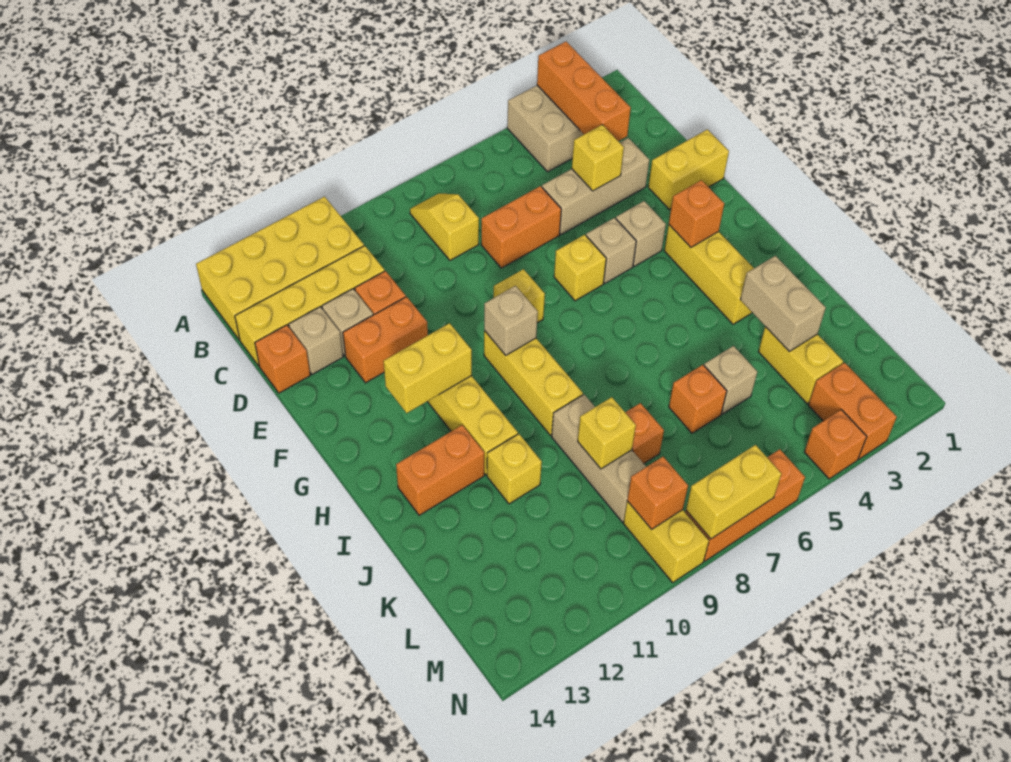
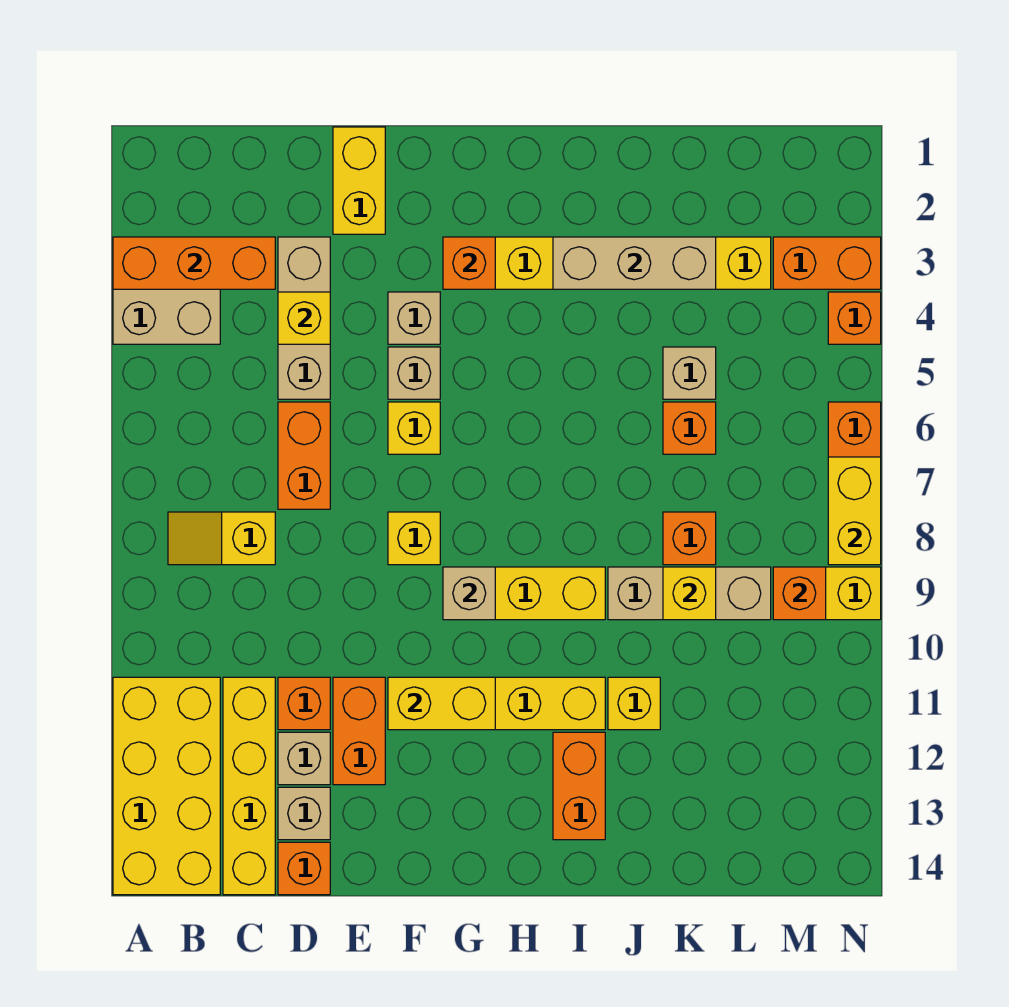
yellow brick G11:G12 level 2 -> yellow brick F11:G11 level 2
tan brick J3:K3 level 2 -> tan brick I3:K3 level 2

